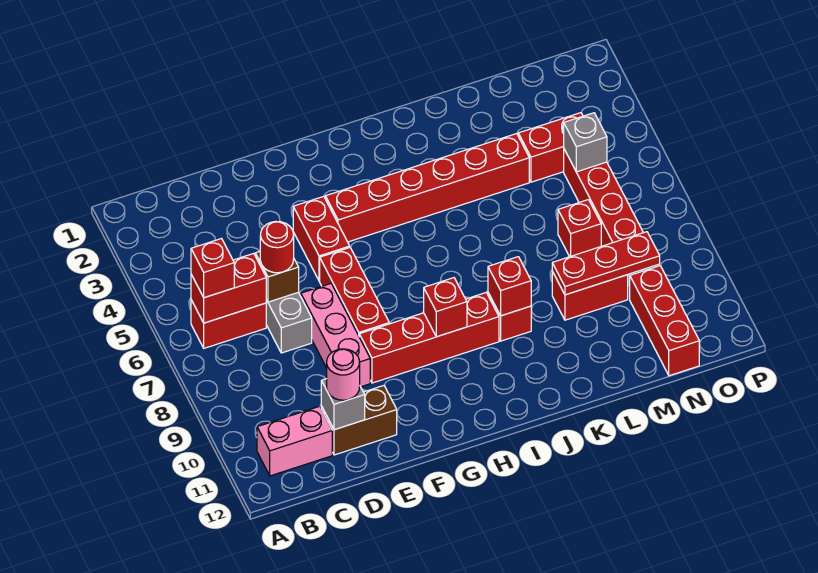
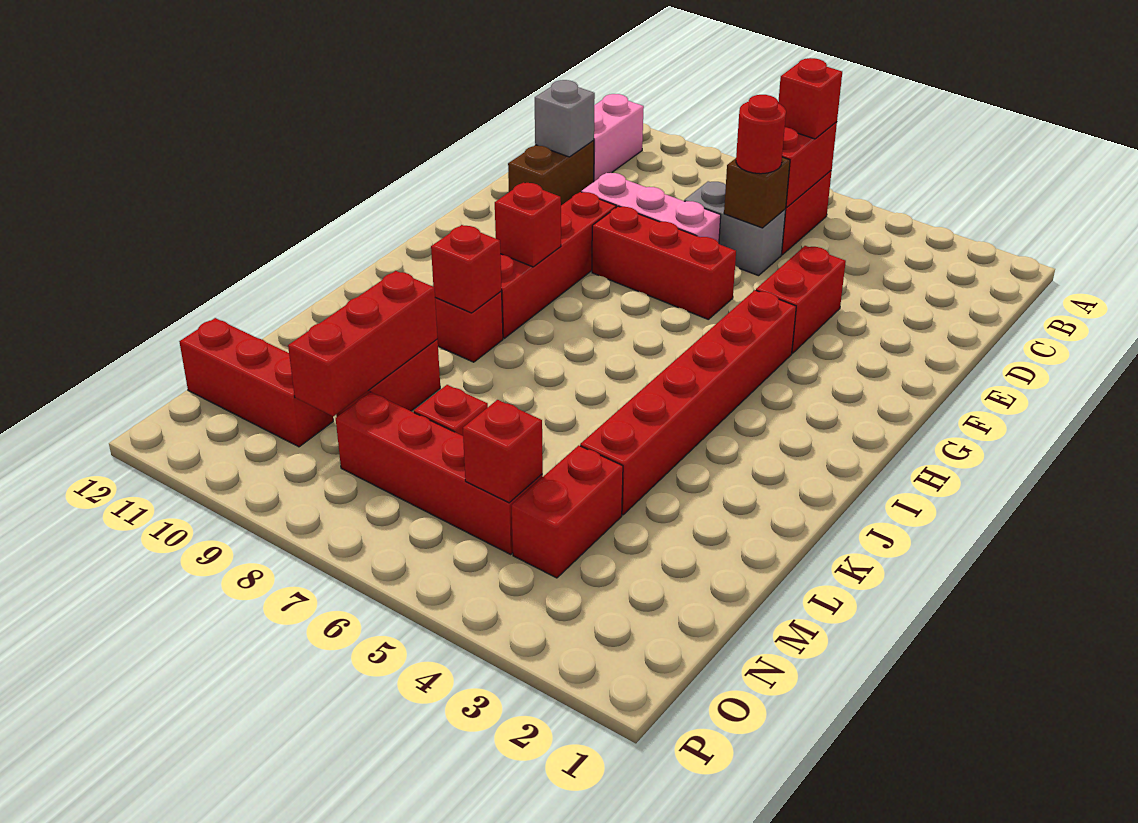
pink round brick D11 level 3 -> none
red brick F4:F5 level 1 -> red brick E4:F4 level 1
red plate L9:N9 level 2 -> red brick L9:N9 level 2
grey brick N5 level 2 -> red brick N5 level 2

